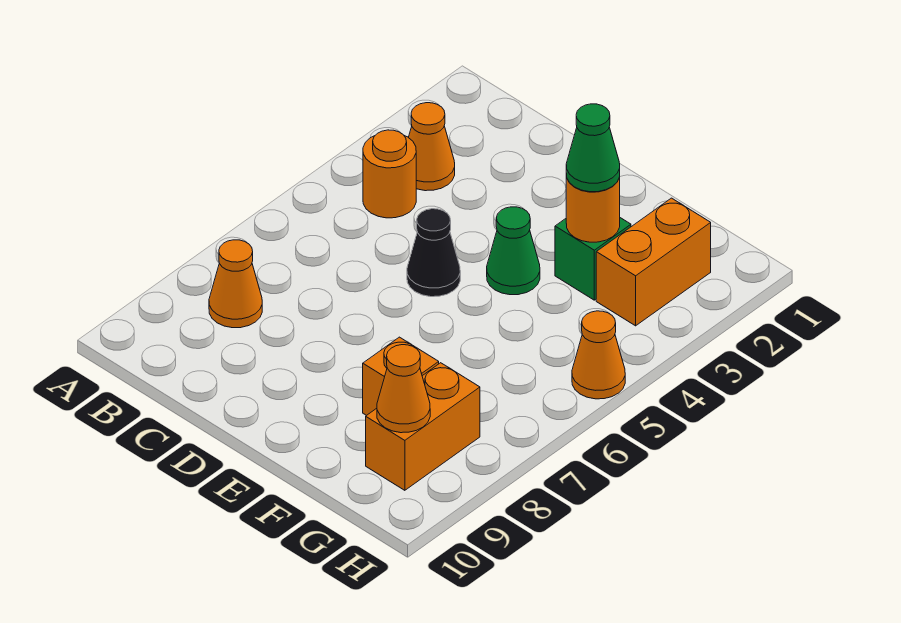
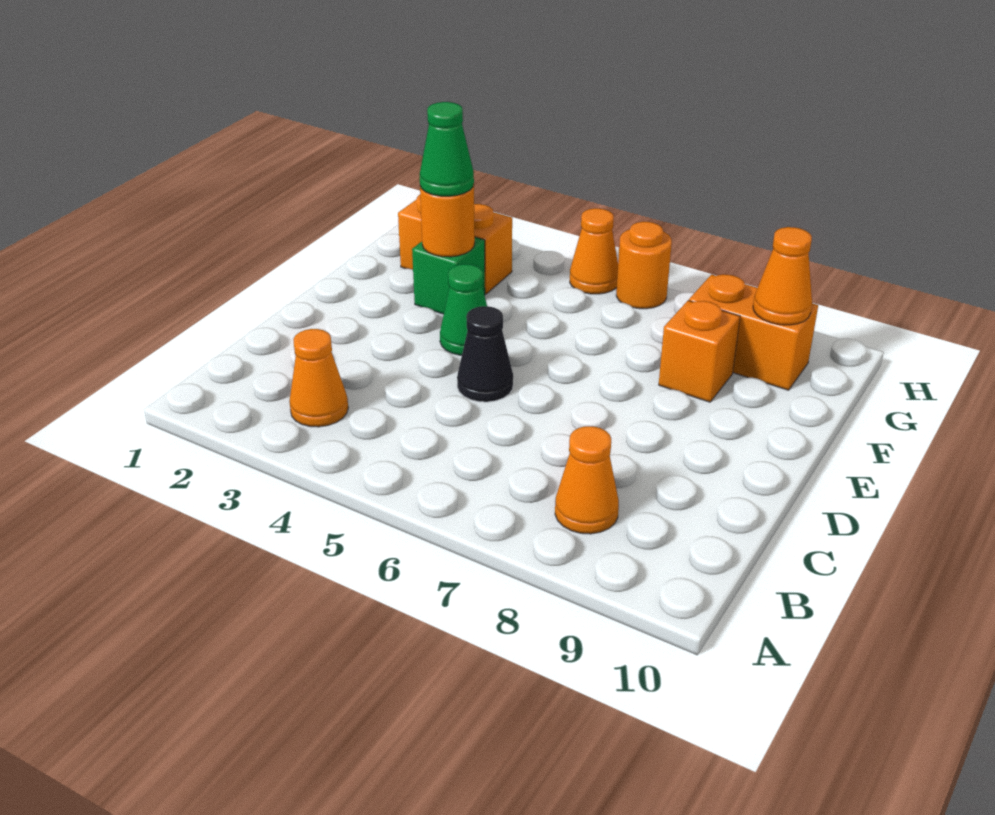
orange round brick B4 level 1 -> orange round brick H6 level 1

